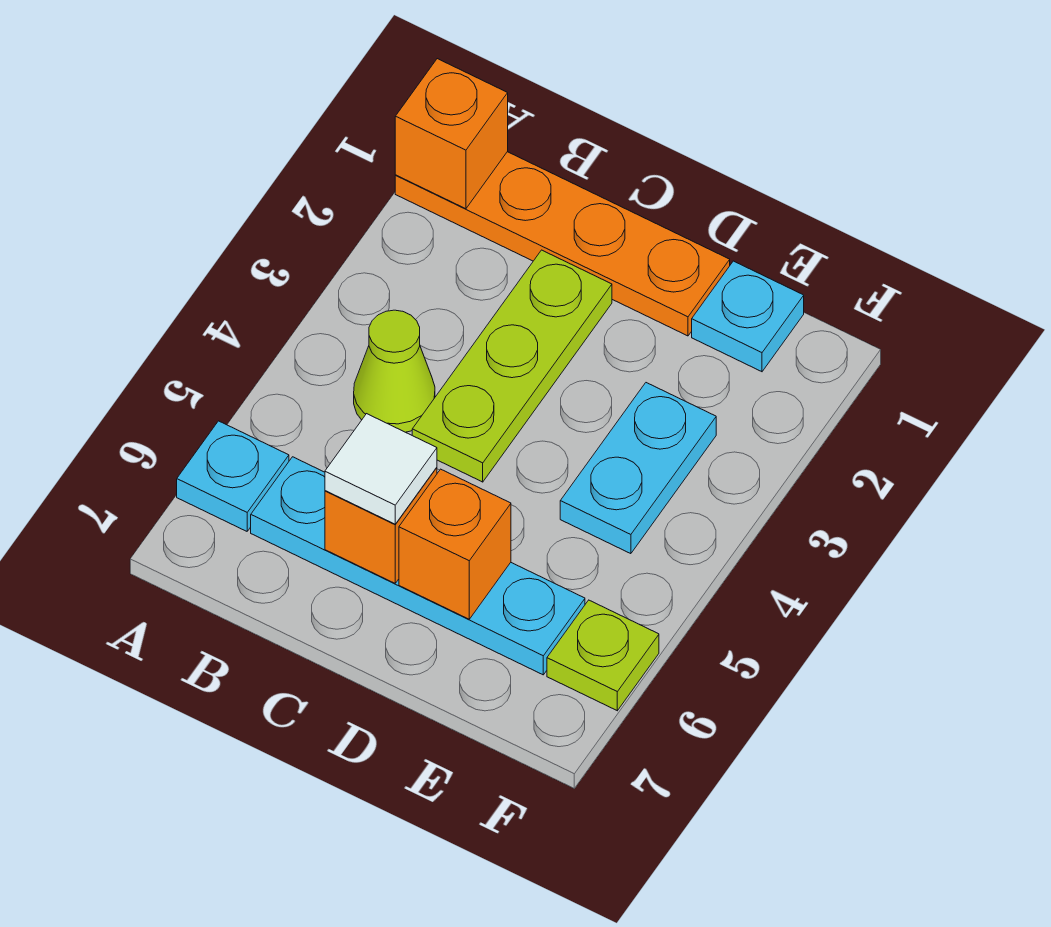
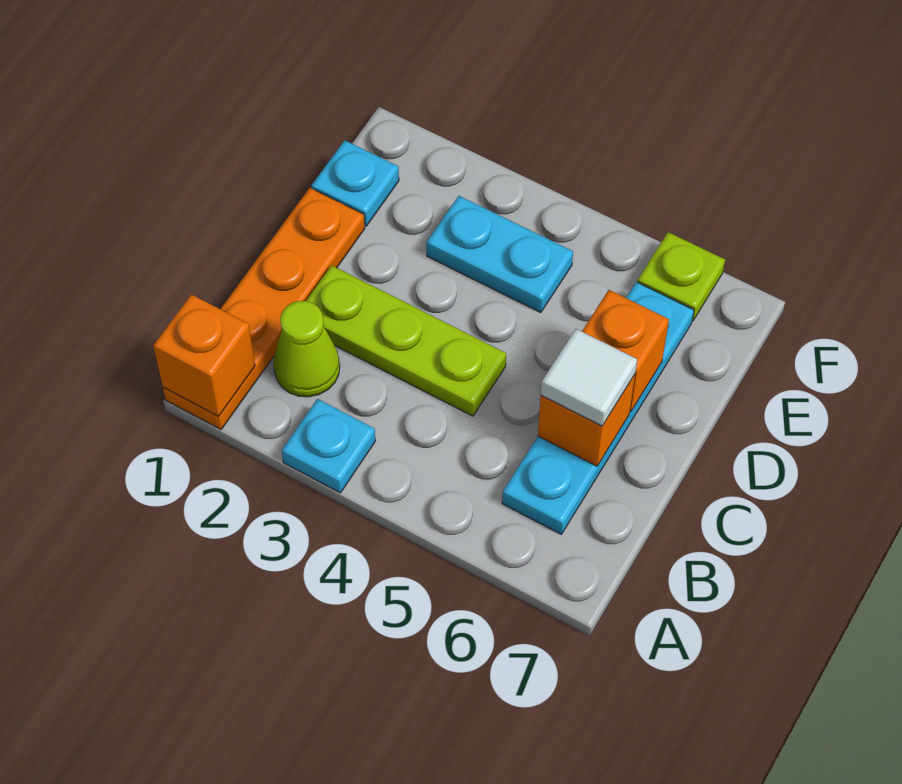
cyan plate A6 level 1 -> cyan plate A3 level 1
lime cone B4 level 1 -> lime cone B2 level 1

